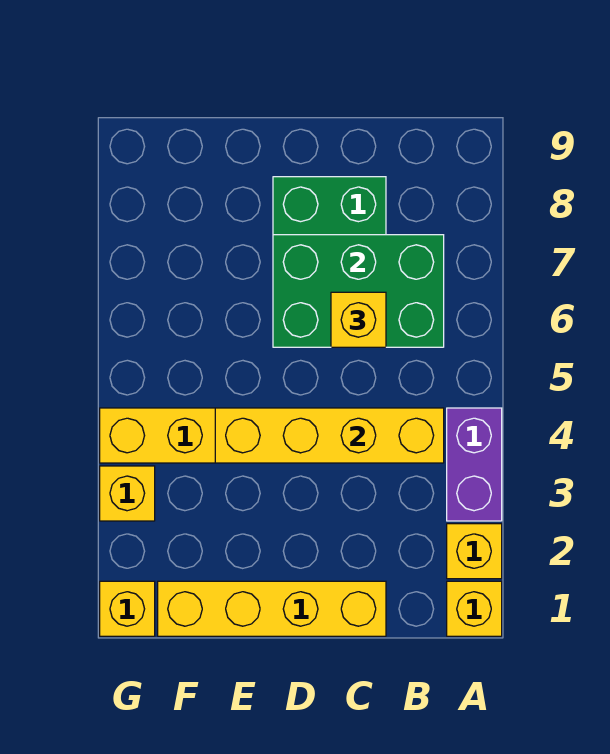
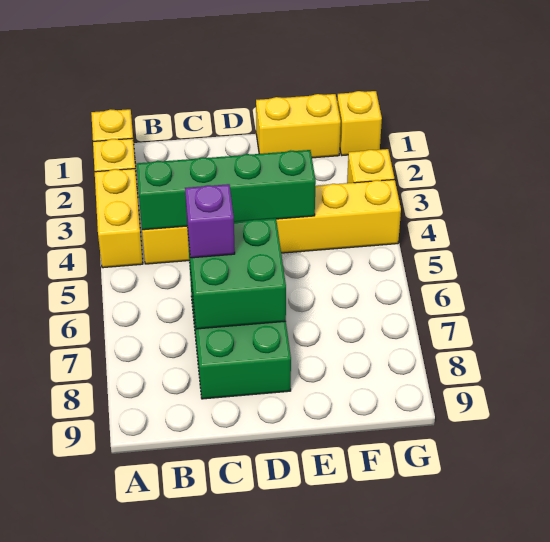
purple brick A3:A4 level 1 -> yellow brick A3:A4 level 1
yellow brick B4:E4 level 2 -> green brick B4:E4 level 2
green brick B6:D7 level 2 -> green brick C6:D7 level 2
yellow brick C1:F1 level 1 -> yellow brick E1:F1 level 1
yellow brick C6 level 3 -> purple brick C6 level 3

